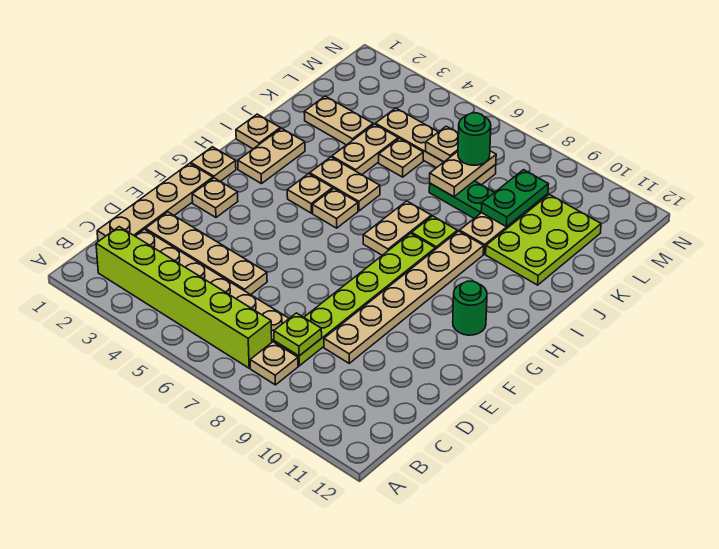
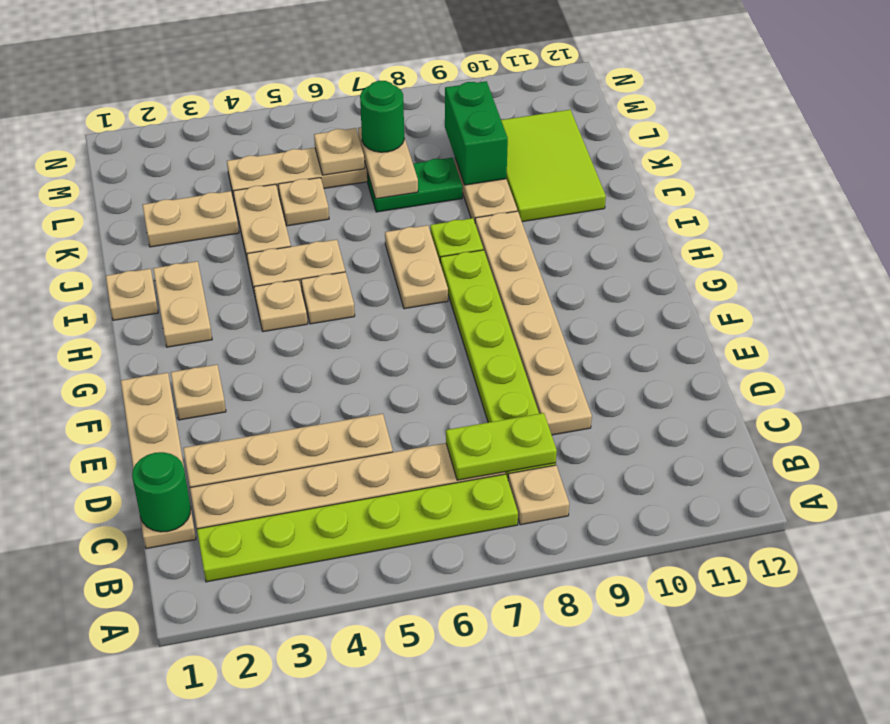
lime brick B2:B7 level 1 -> lime plate B2:B7 level 1
lime plate C8 level 2 -> lime plate C7:C8 level 2
tan plate G1 level 1 -> none
green round brick G11 level 1 -> green round brick C1 level 2
lime plate J10:L11 level 1 -> lime tile J10:L11 level 1
green plate K9:L9 level 2 -> green brick K9:L9 level 2

